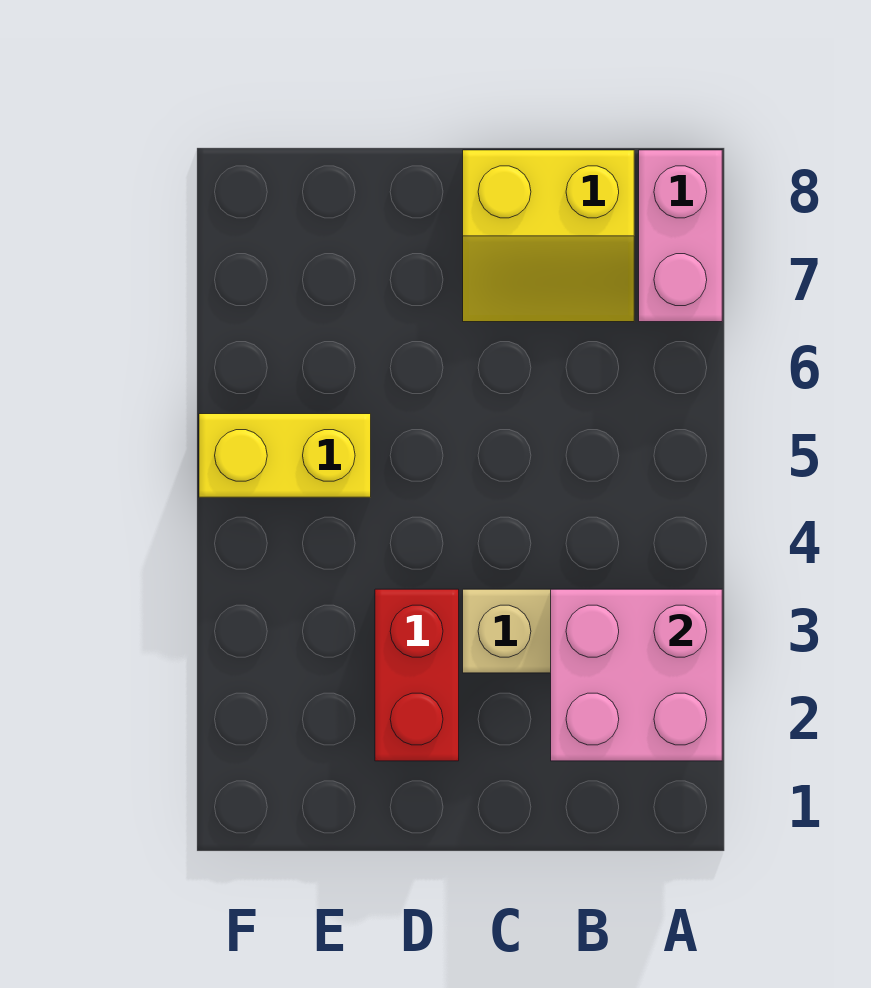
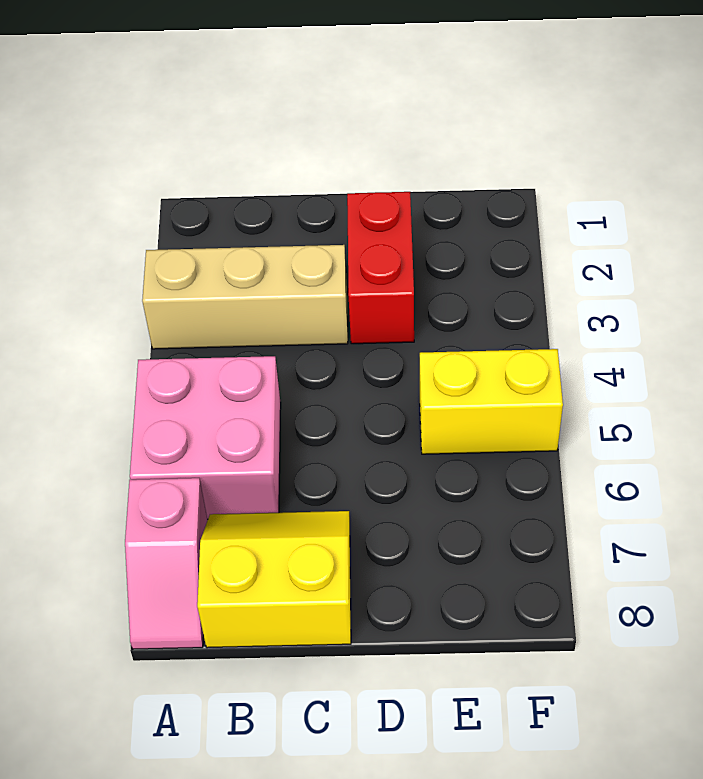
pink brick A2:B3 level 2 -> pink brick A5:B6 level 1
pink brick A7:A8 level 1 -> pink slope A7:A8 level 1 top 7

